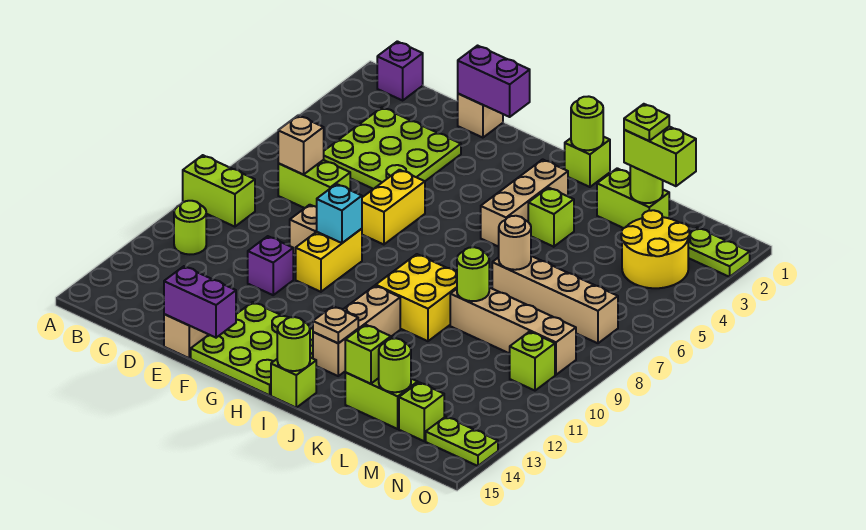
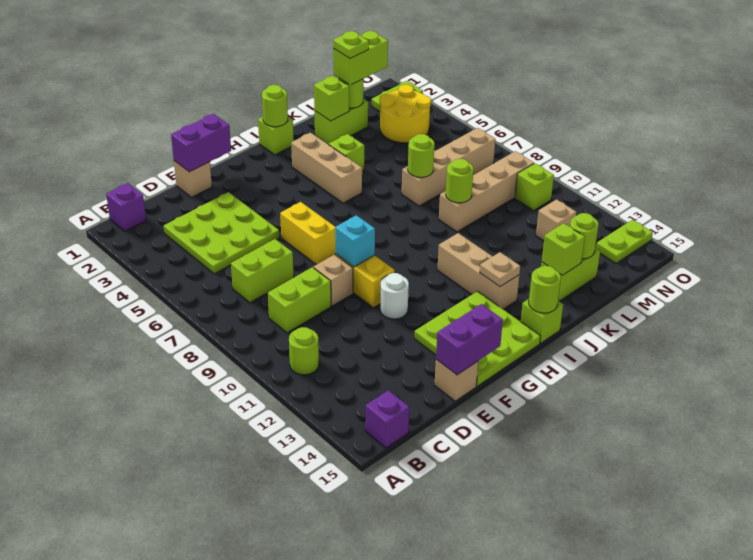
lime brick A9:B9 level 1 -> lime brick C9:D9 level 1
tan brick C7 level 2 -> tan brick M12 level 1
purple brick E11 level 1 -> purple brick B15 level 1
none -> white round brick F11 level 1
yellow brick I9:J10 level 1 -> none
tan round brick K7 level 2 -> lime round brick K7 level 2
lime brick M14 level 1 -> lime brick K2 level 2

